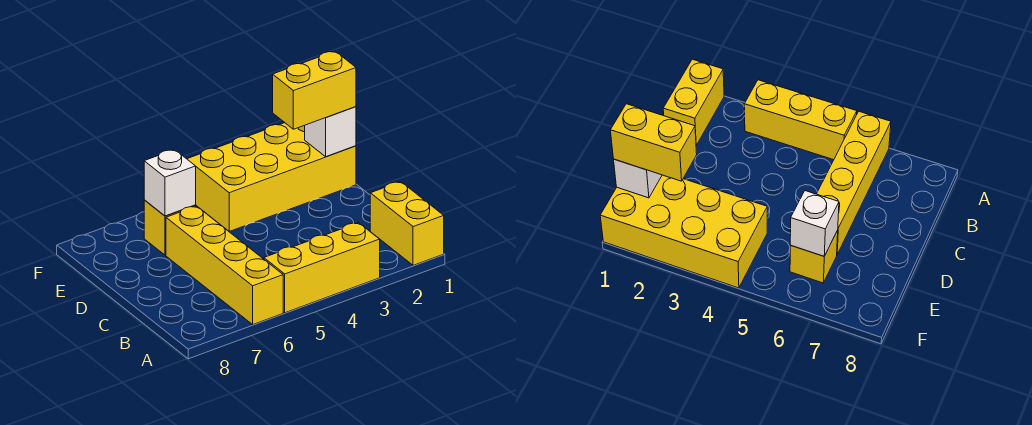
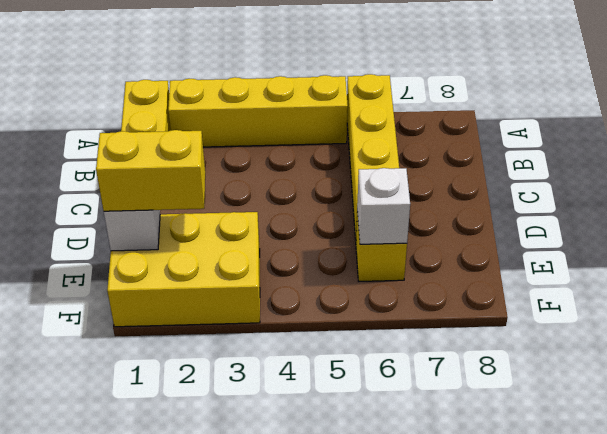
yellow brick A3:A5 level 1 -> yellow brick A2:A5 level 1
yellow brick E1:F4 level 1 -> yellow brick E1:F3 level 1

